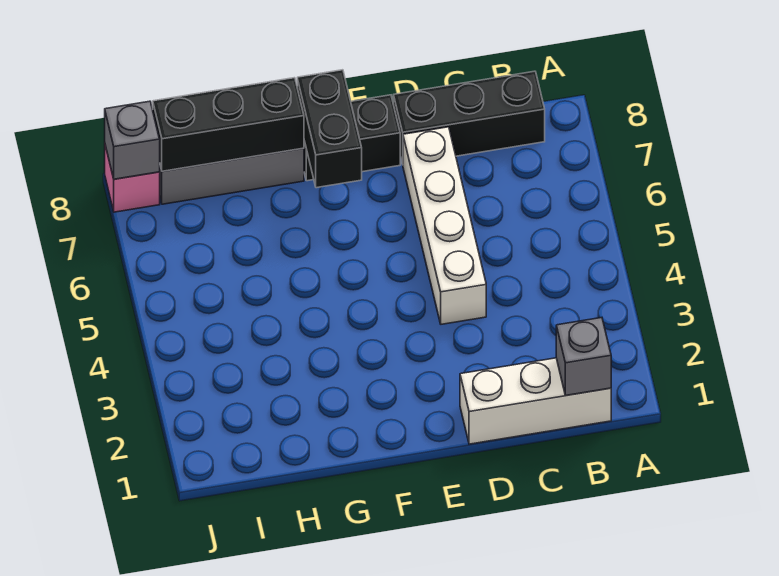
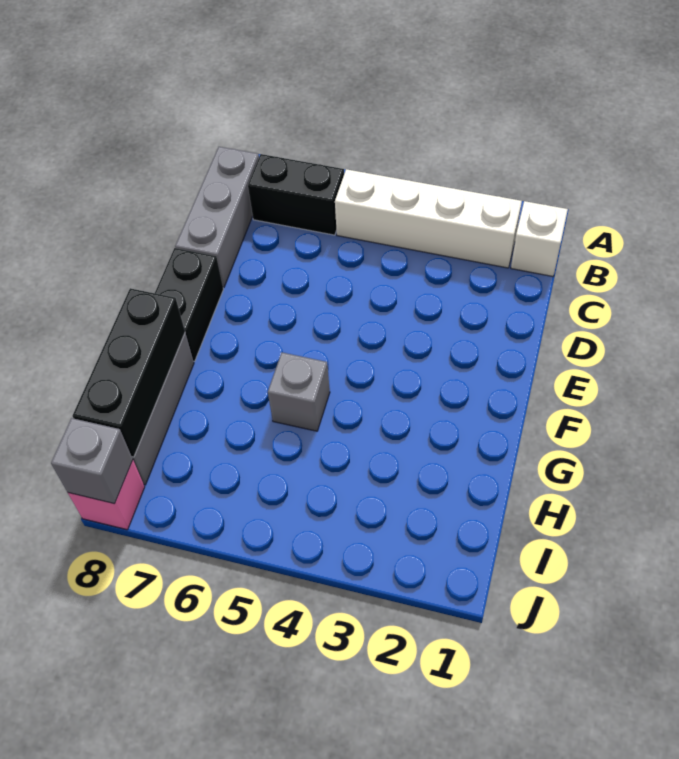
white brick B1:D1 level 1 -> white brick B1 level 1
grey brick B1 level 2 -> grey brick G5 level 1
black brick B8:D8 level 1 -> grey brick B8:D8 level 1
white brick D4:D7 level 1 -> white brick B2:B5 level 1
black brick F7:F8 level 2 -> black brick B6:B7 level 1

